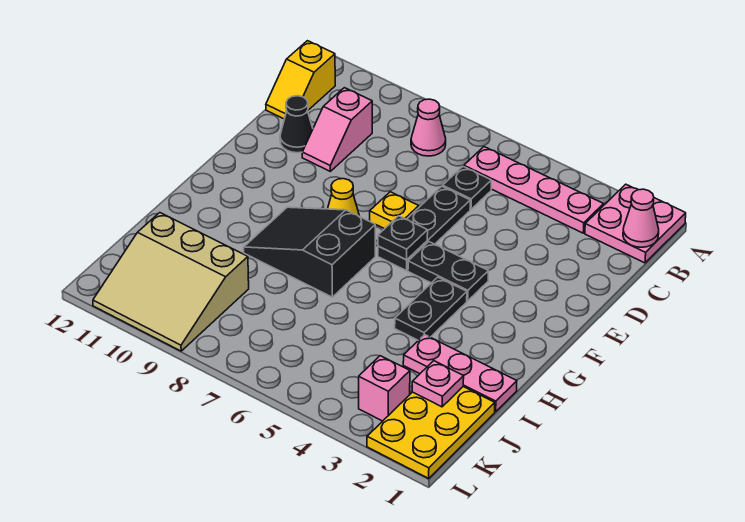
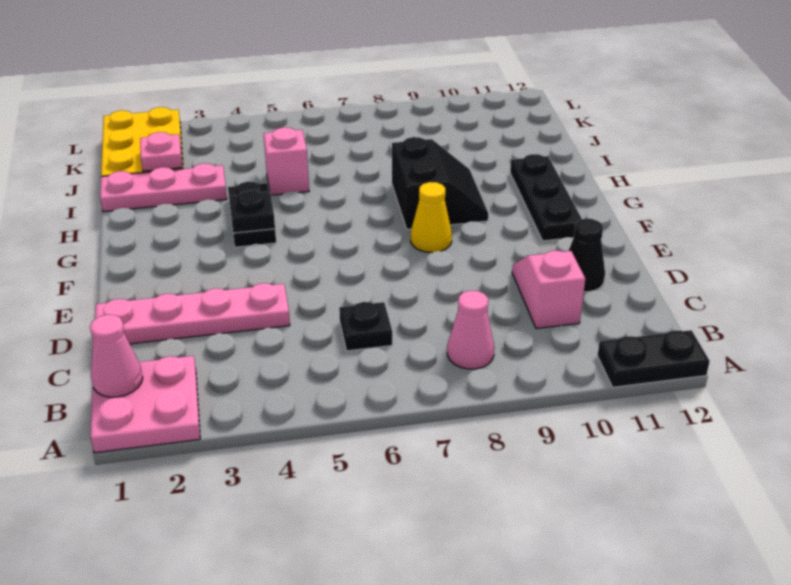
pink plate B3:B6 level 1 -> pink plate D1:D4 level 1
yellow slope B12:C12 level 1 top B -> none
black plate D6:F6 level 1 -> black plate F11:H11 level 1
yellow plate E7 level 1 -> none
black plate F4:F5 level 1 -> black plate A11:A12 level 1
black plate F6 level 2 -> black plate G4 level 2
black slope G7:H9 level 1 top 7 -> black slope G8:H9 level 1 top 8
tan slope J9:L11 level 1 top J -> none
pink brick K3 level 1 -> pink brick I5 level 1

